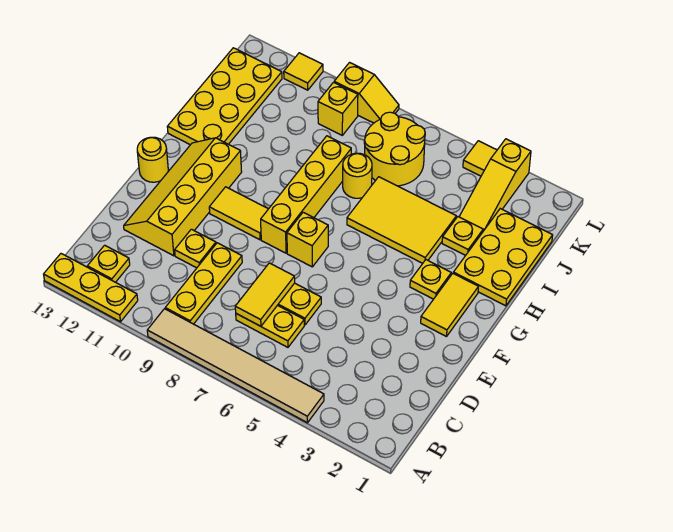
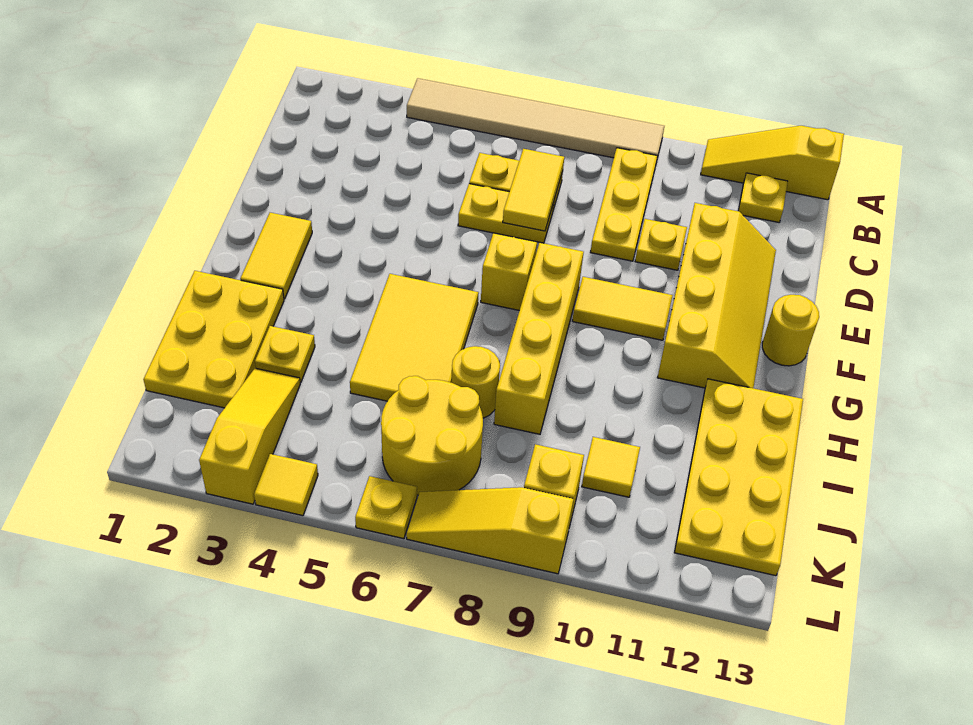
yellow plate A11:A13 level 1 -> yellow slope A11:A13 level 1 top 13
yellow plate G3 level 1 -> yellow plate L6 level 1
yellow tile H4:I6 level 1 -> yellow tile G5:I6 level 1
yellow slope L8:L9 level 1 top 9 -> yellow slope L7:L9 level 1 top 9
yellow tile L11 level 1 -> yellow tile J10 level 1

